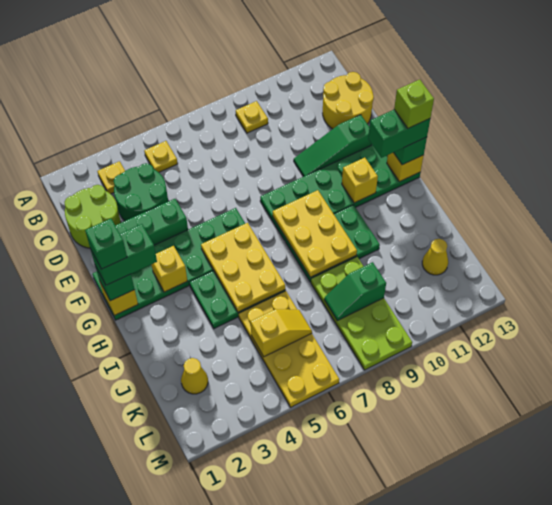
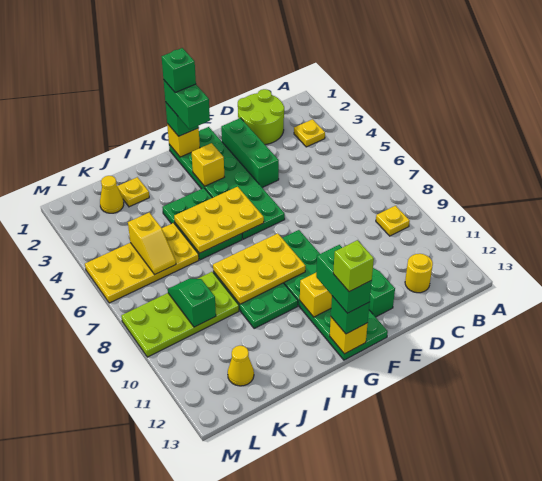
yellow plate B5 level 1 -> yellow plate J2 level 1
green round brick C3:D4 level 1 -> none
yellow round brick C12:D13 level 1 -> yellow round brick C12 level 1

